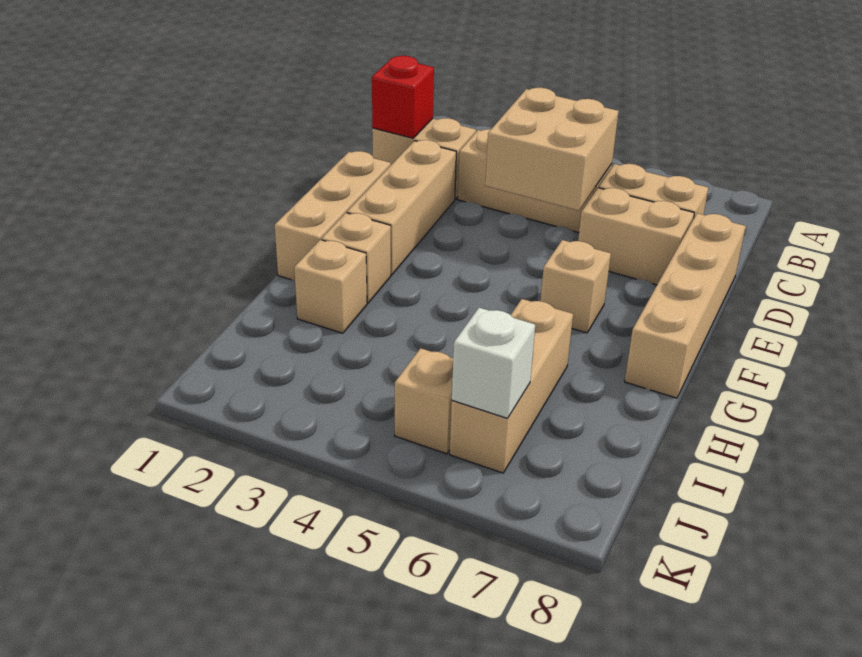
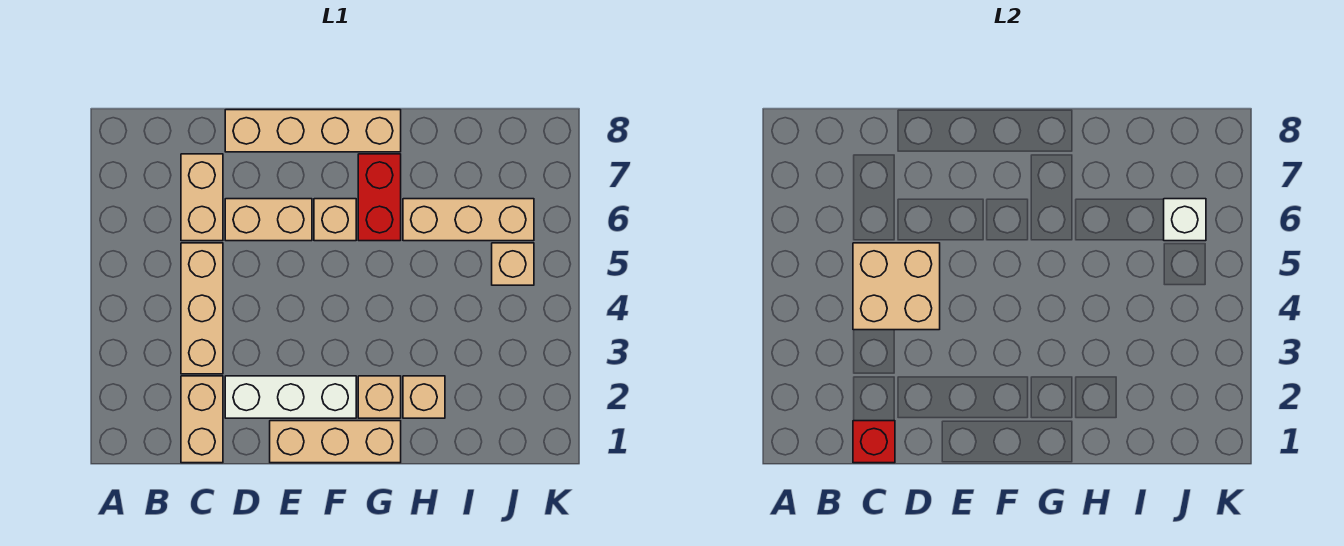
tan brick D2:F2 level 1 -> white brick D2:F2 level 1
tan brick D6:D7 level 1 -> tan brick D6:E6 level 1
none -> red brick G6:G7 level 1

